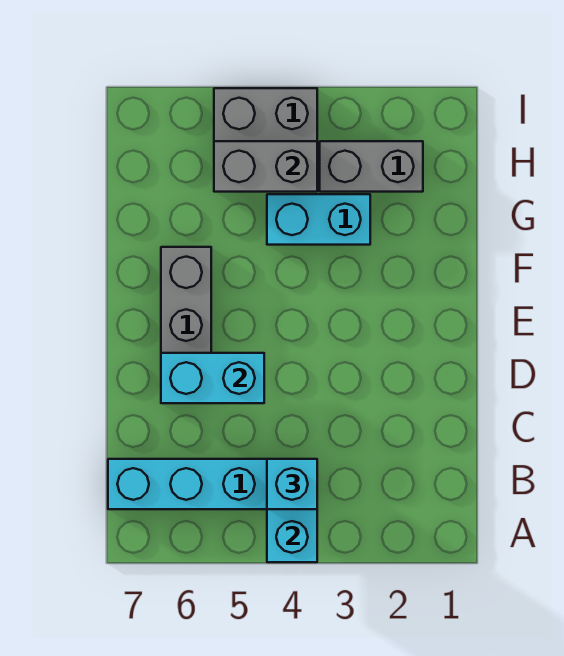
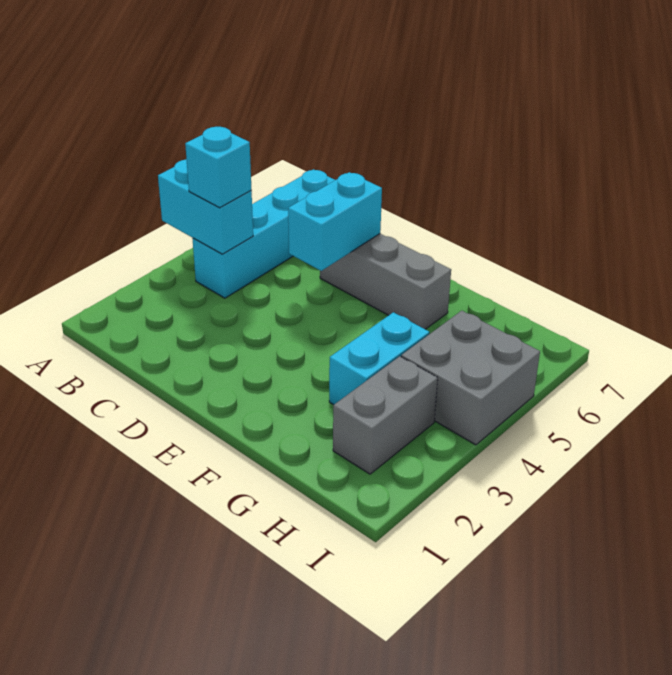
grey brick H4:H5 level 2 -> none

